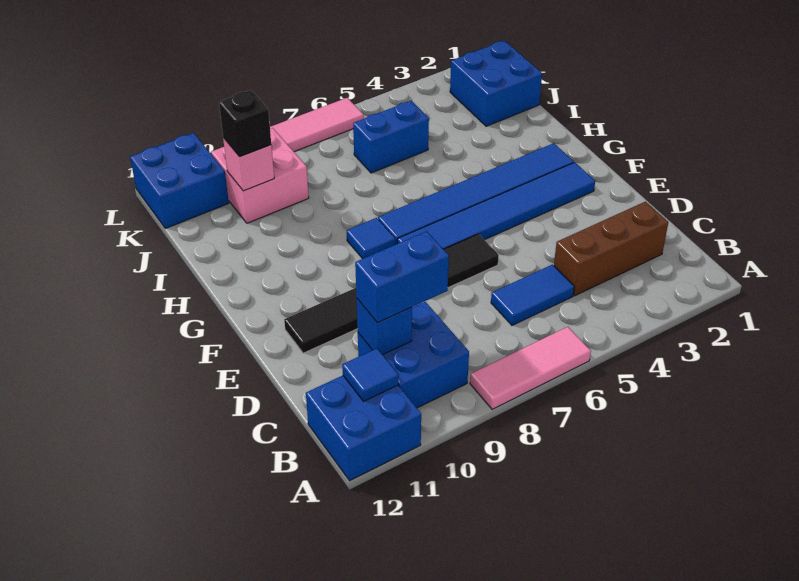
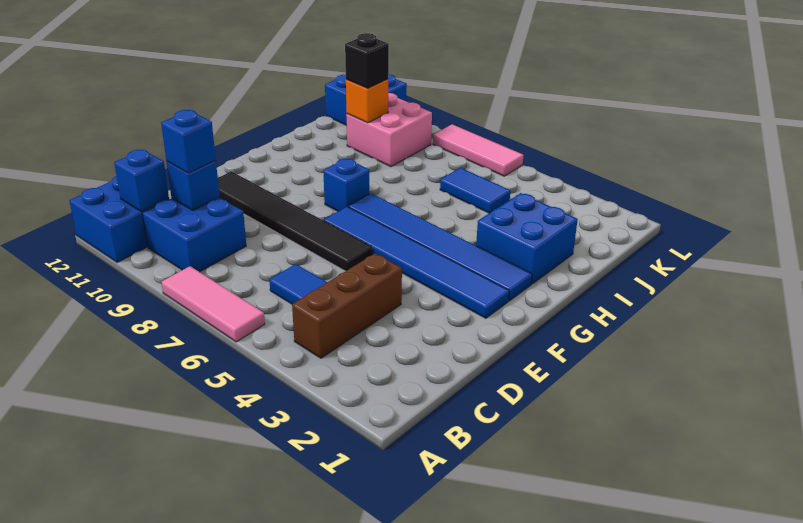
blue tile B11 level 2 -> blue brick B11 level 2
brown brick C2:C4 level 1 -> brown brick B4:D4 level 1
blue brick C9:C10 level 3 -> blue brick C10 level 3
blue tile G8 level 1 -> blue brick G8 level 1
blue brick J1:K2 level 1 -> blue brick H2:I3 level 1
blue brick J5:J6 level 1 -> blue tile J5:J6 level 1
pink brick J10 level 2 -> orange brick J10 level 2

